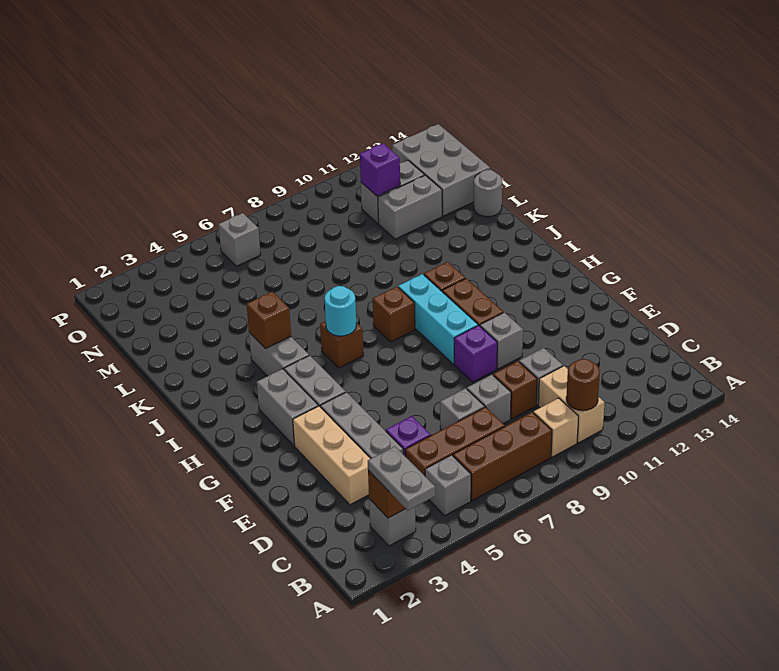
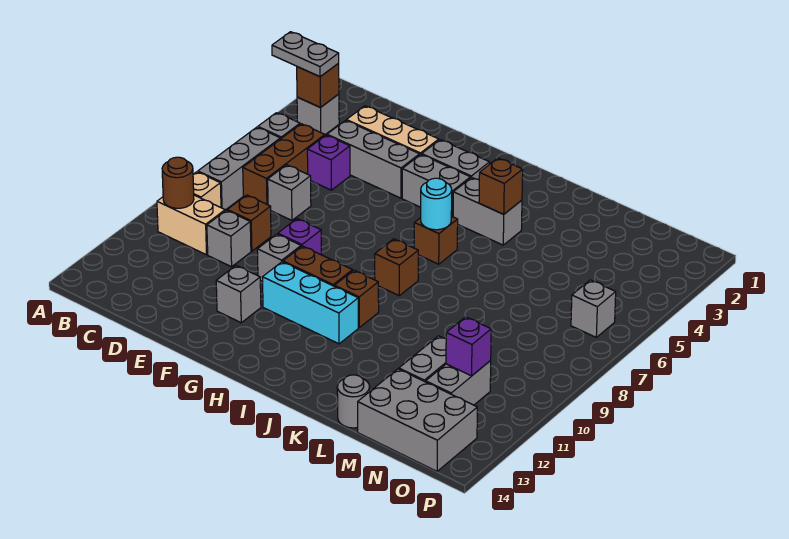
brown brick B6:B8 level 1 -> grey brick B6:B8 level 1
grey brick D8 level 1 -> grey brick F12 level 1
cyan brick G9:I9 level 1 -> cyan brick G11:I11 level 1

